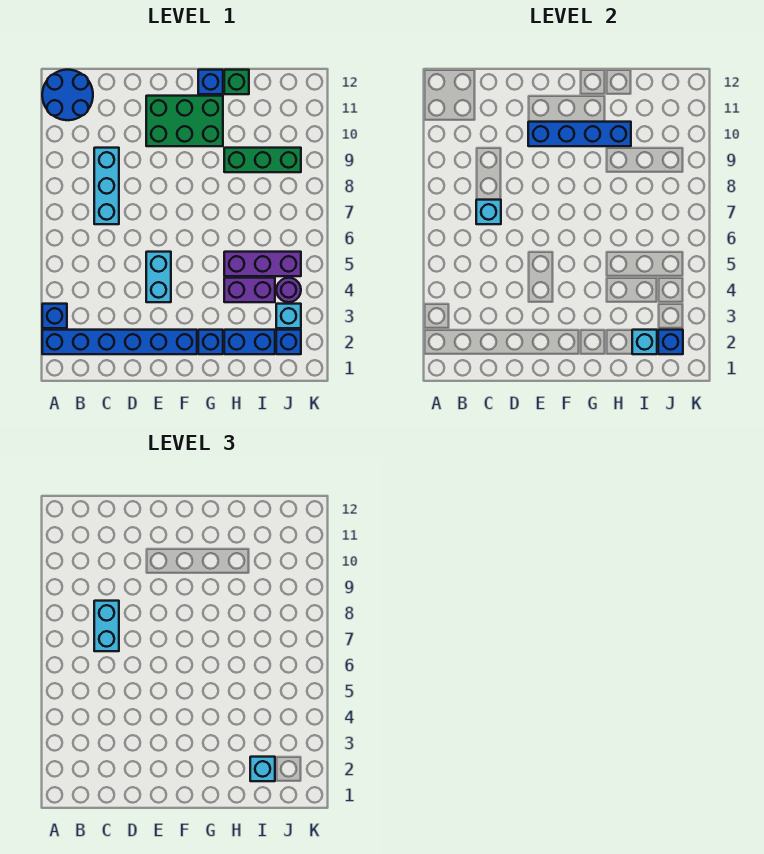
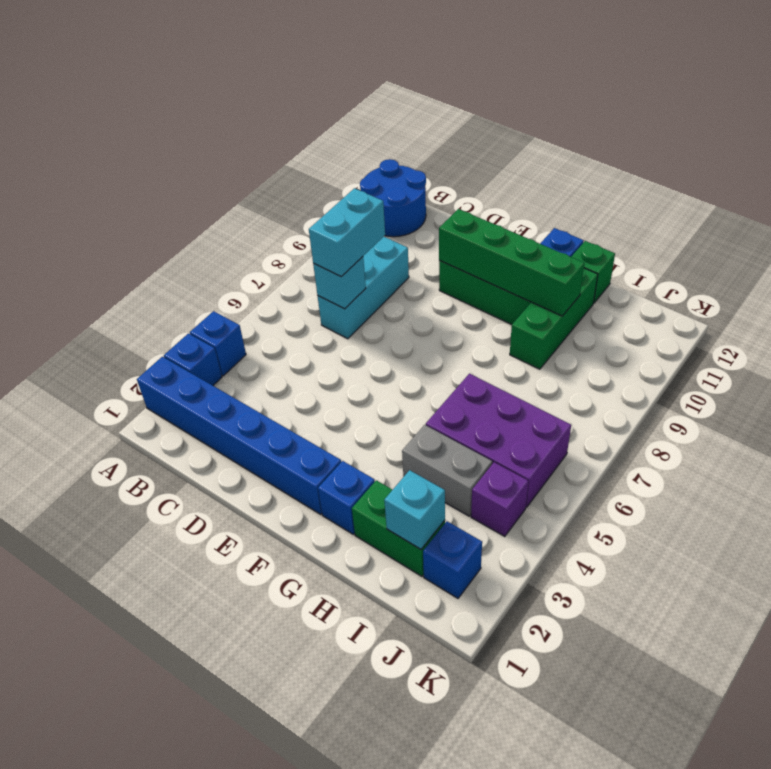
cyan brick E4:E5 level 1 -> none
blue brick E10:H10 level 2 -> green brick E10:H10 level 2
blue brick H2:I2 level 1 -> green brick H2:I2 level 1
purple brick H4:I4 level 1 -> grey brick H4:I4 level 1
purple brick H5:J5 level 1 -> purple brick H5:J6 level 1
green brick H9:J9 level 1 -> green brick H9:H11 level 1
cyan brick I2 level 3 -> none
blue brick J2 level 2 -> blue brick A4 level 1
cyan brick J3 level 1 -> none
purple round brick J4 level 1 -> purple brick J4 level 1

